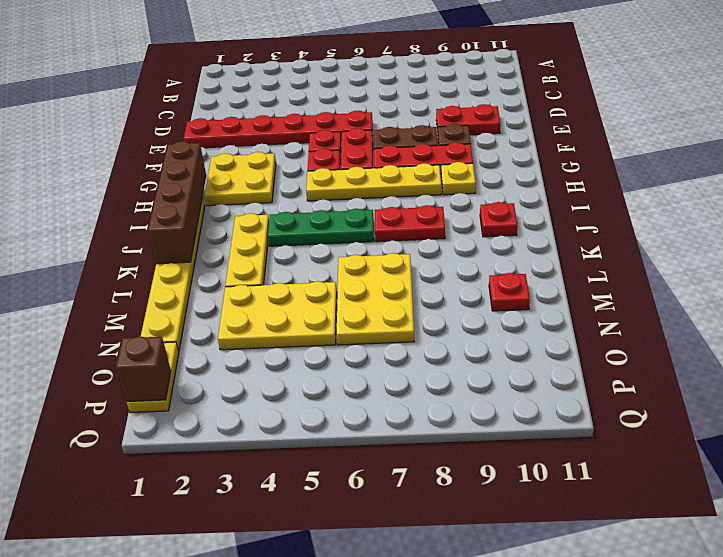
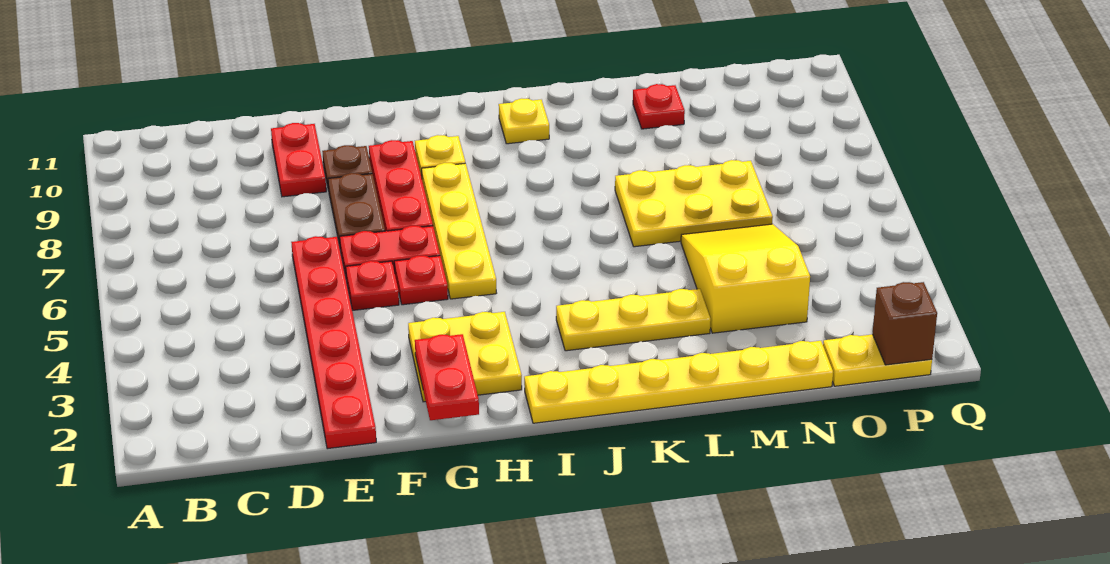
brown brick H1:K1 level 2 -> none
green plate J4:J6 level 1 -> none
red plate J7:J8 level 1 -> red plate G1:G2 level 2
red plate J10 level 1 -> yellow plate J10 level 1
yellow plate M3:N5 level 1 -> yellow slope M3:N5 level 1 top 3

